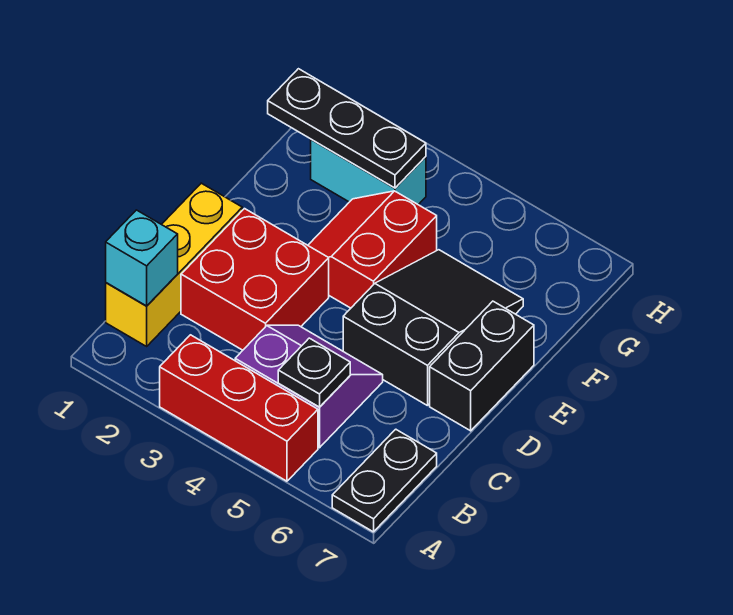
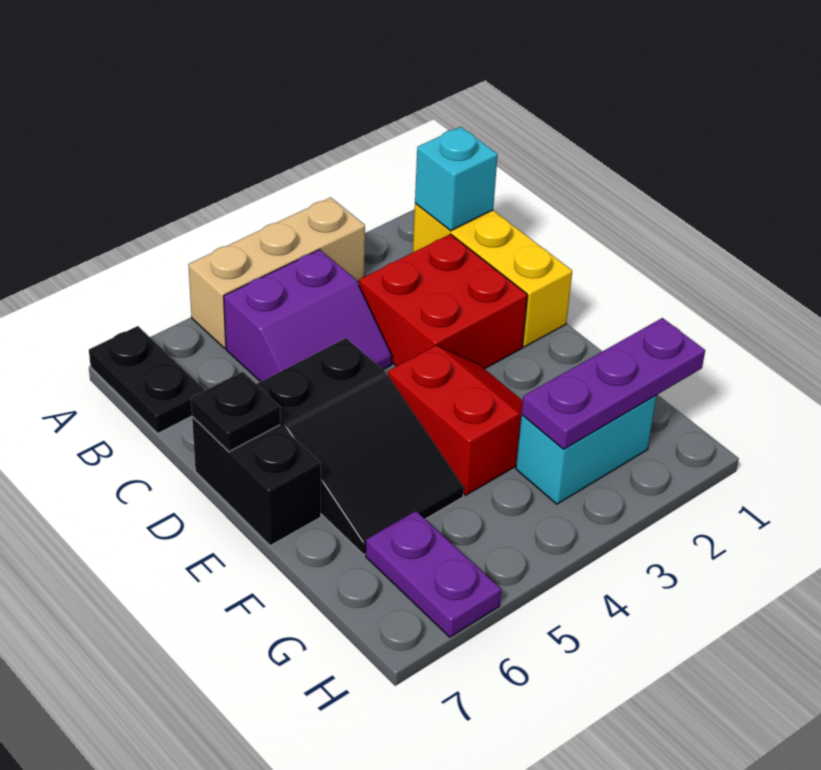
red brick A3:A5 level 1 -> tan brick A3:A5 level 1
black plate B5 level 2 -> black plate D7 level 2
black plate G1:G3 level 2 -> purple plate G1:G3 level 2
none -> purple plate G6:H6 level 1

